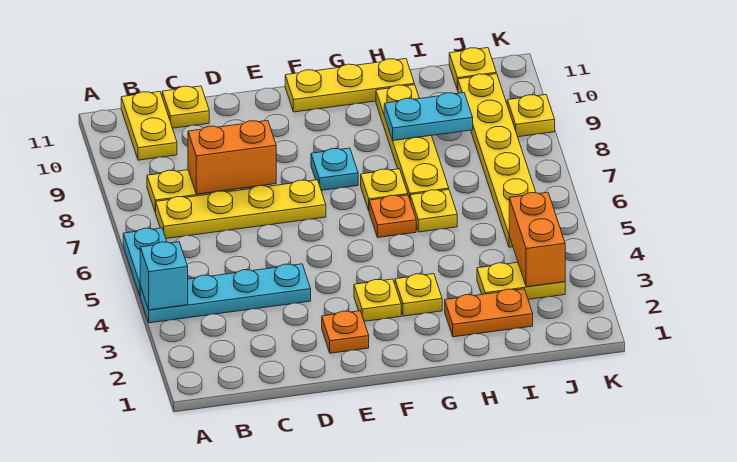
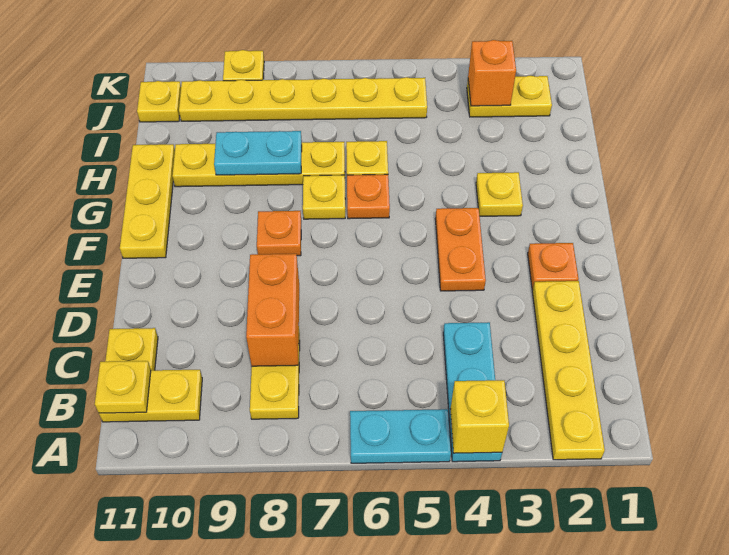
cyan plate A4:D4 level 1 -> cyan plate A4:C4 level 1
cyan brick A4 level 2 -> yellow brick A4 level 2
yellow plate B7:E7 level 1 -> yellow plate A2:D2 level 1
yellow plate F3 level 1 -> yellow plate B11 level 2
cyan plate F8 level 1 -> orange plate F8 level 1
orange plate H2:I2 level 1 -> orange plate E4:F4 level 1
cyan plate H9:I9 level 2 -> cyan plate H8:H9 level 2
yellow plate I3:J3 level 1 -> yellow plate J2:J3 level 1
orange brick J3:J4 level 2 -> orange brick J3 level 2

